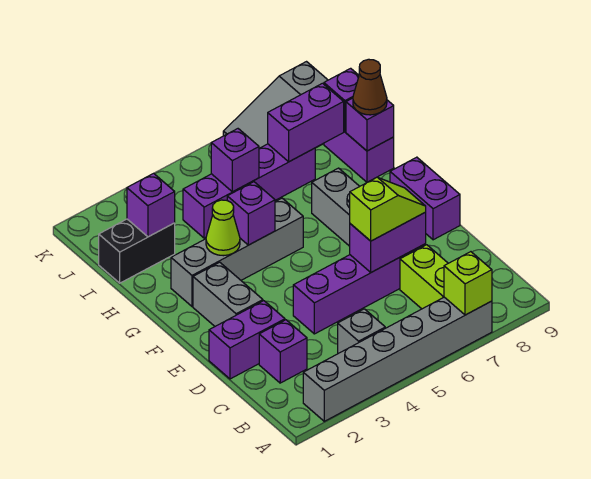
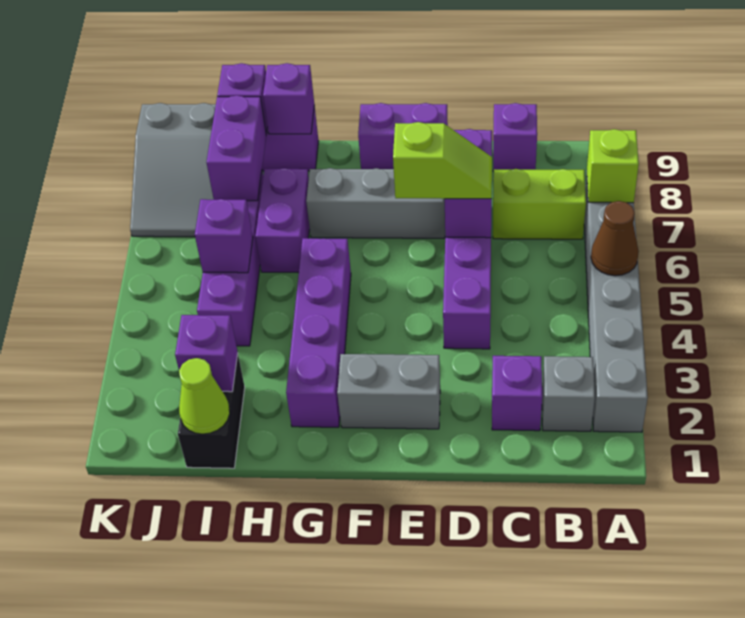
grey brick B4 level 1 -> grey brick B2 level 1
purple brick D1:D2 level 1 -> purple brick H6:H7 level 1
lime slope D6:D7 level 3 top 6 -> lime slope D6:E6 level 3 top E
grey brick G2:G5 level 1 -> purple brick G2:G5 level 1
lime cone G3 level 2 -> lime cone I1 level 2
purple brick G4 level 2 -> purple brick C9 level 1
brown cone H9 level 3 -> brown cone A5 level 2

